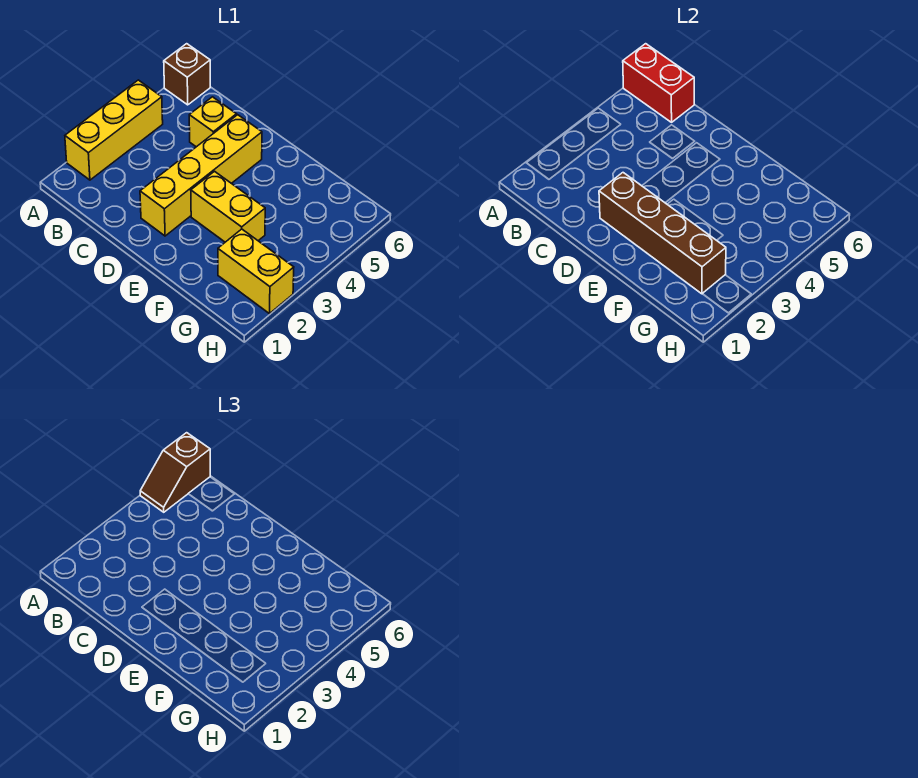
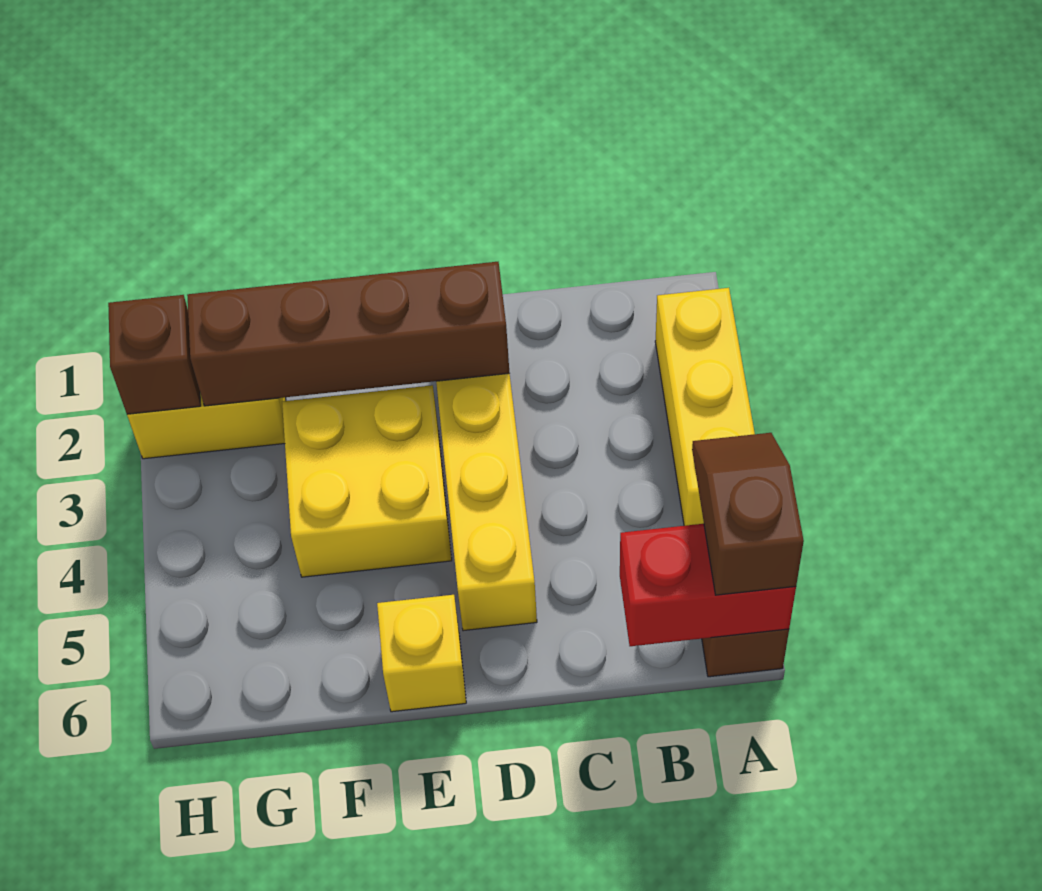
yellow brick C5 level 1 -> yellow brick E6 level 1
yellow brick E3:F3 level 1 -> yellow brick E3:F4 level 1
none -> brown brick H2 level 2

